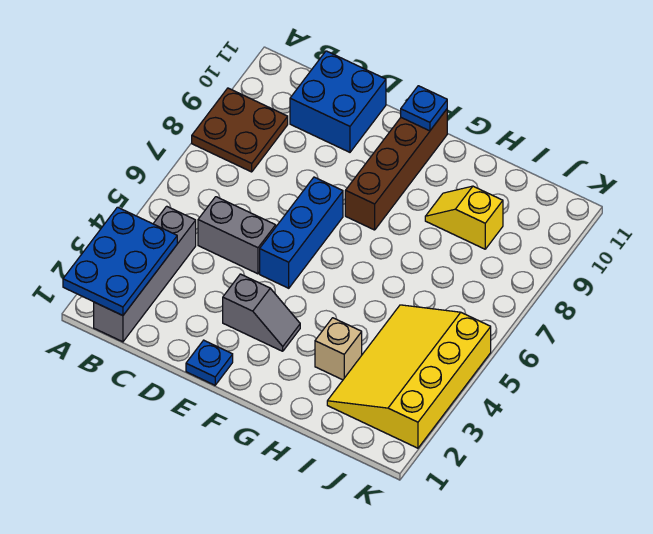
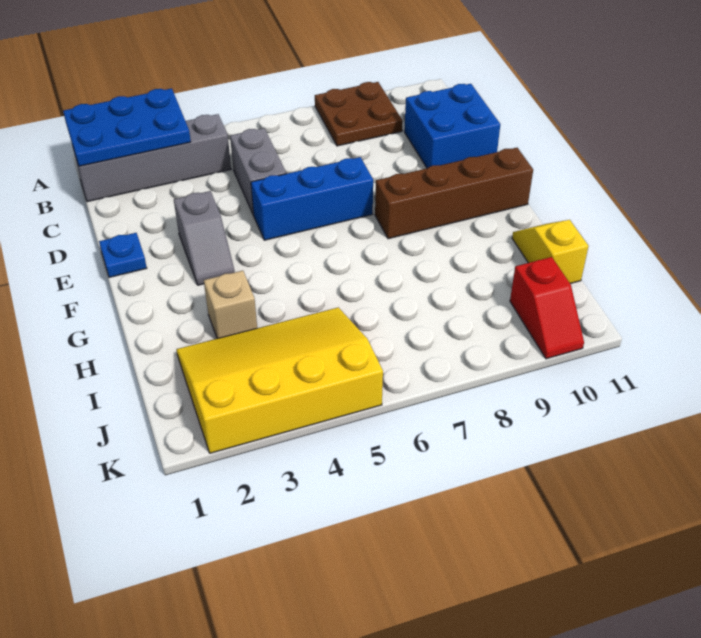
blue plate F11 level 2 -> none
yellow slope H9:I9 level 1 top I -> yellow slope H11:I11 level 1 top I
none -> red slope J10:K10 level 1 top J

